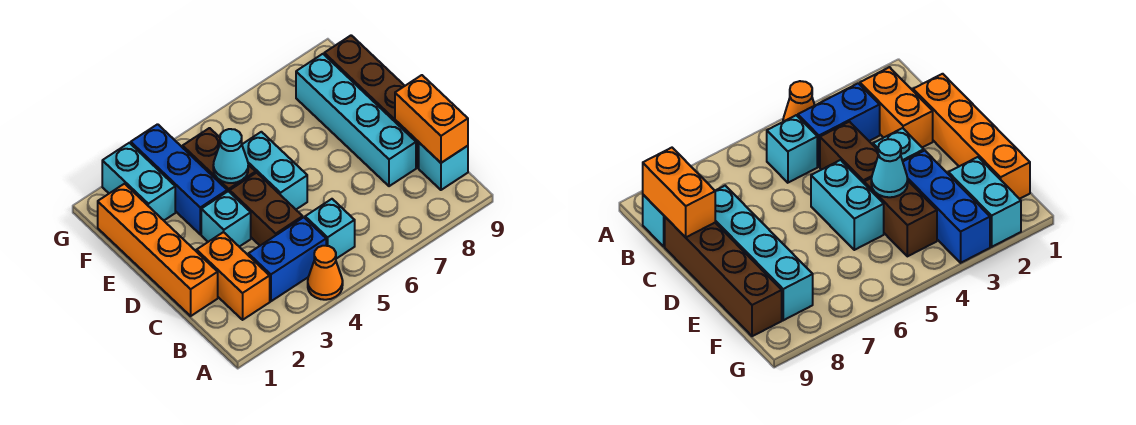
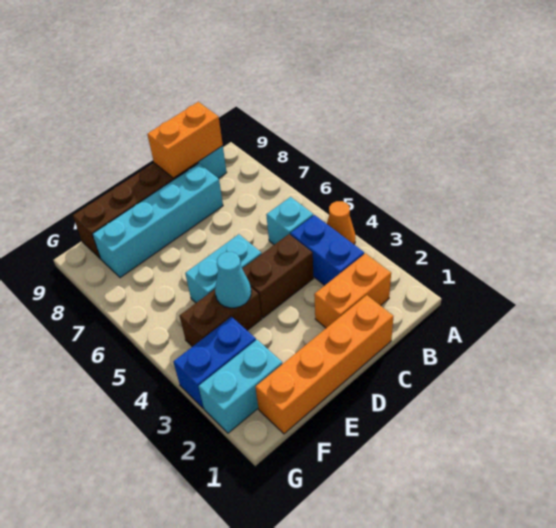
cyan brick D3 level 1 -> none
blue brick E3:G3 level 1 -> blue brick F3:G3 level 1

